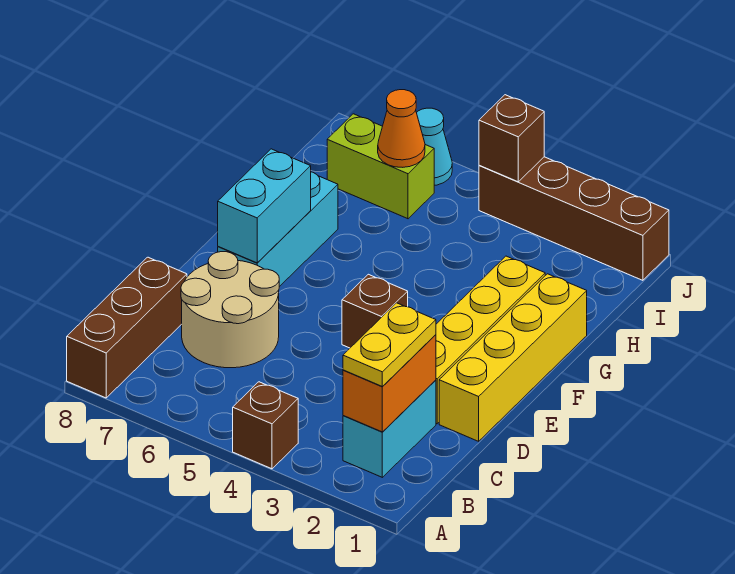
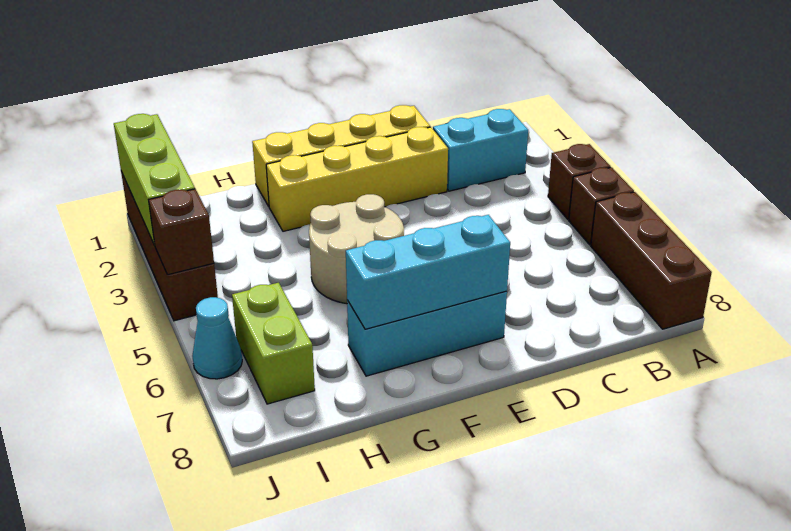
brown brick A8:C8 level 1 -> brown brick A6:A8 level 1
orange brick B2:C2 level 2 -> none
yellow plate B2:C2 level 3 -> none
tan round brick C6:D7 level 1 -> tan round brick F4:G5 level 1
brown brick E4 level 1 -> brown brick A5 level 1
cyan brick E7:F7 level 2 -> cyan brick E7:G7 level 2
orange cone I6 level 2 -> none
none -> lime brick J1:J3 level 2

